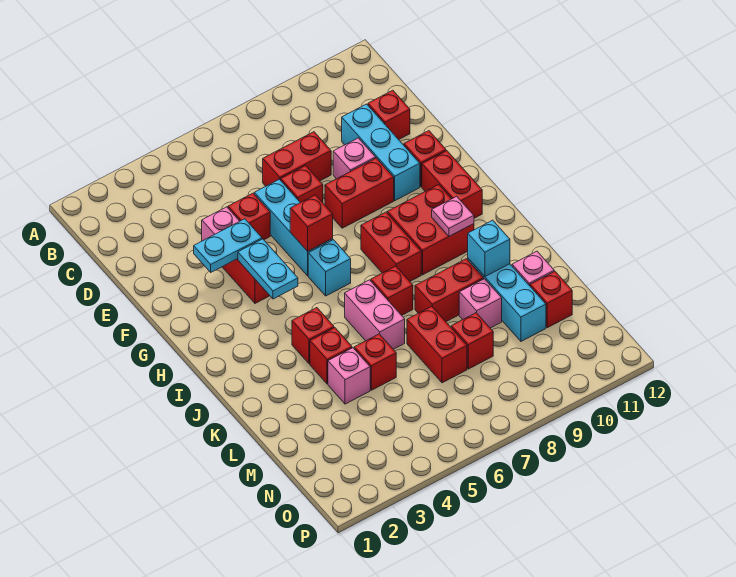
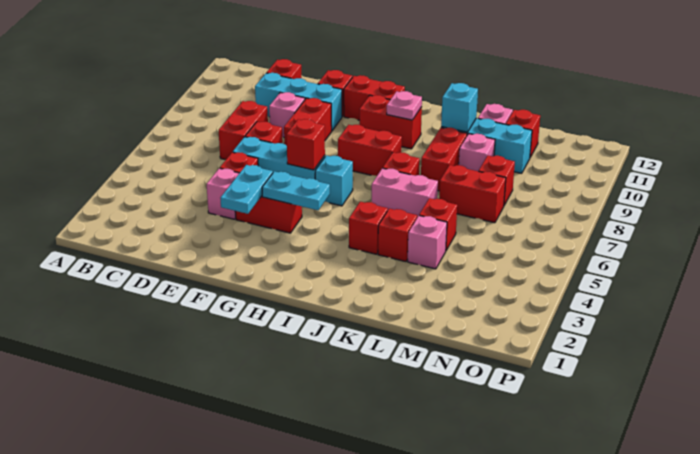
red brick H9:I10 level 1 -> red brick H10:I10 level 1

